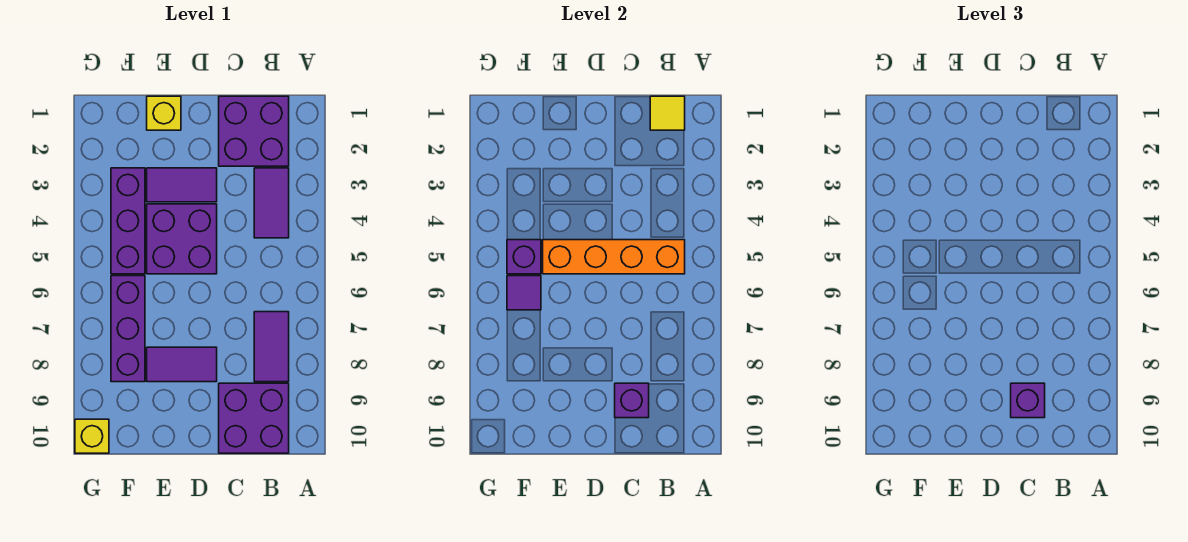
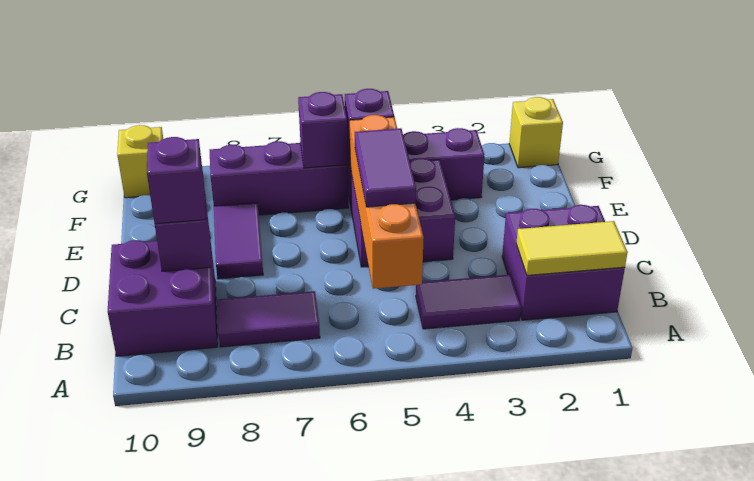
yellow tile B1 level 2 -> yellow tile B1:B2 level 2
purple tile D3:E3 level 1 -> purple tile C5:D5 level 3
yellow brick E1 level 1 -> yellow brick G1 level 1
purple tile F6 level 2 -> purple brick F6 level 2

